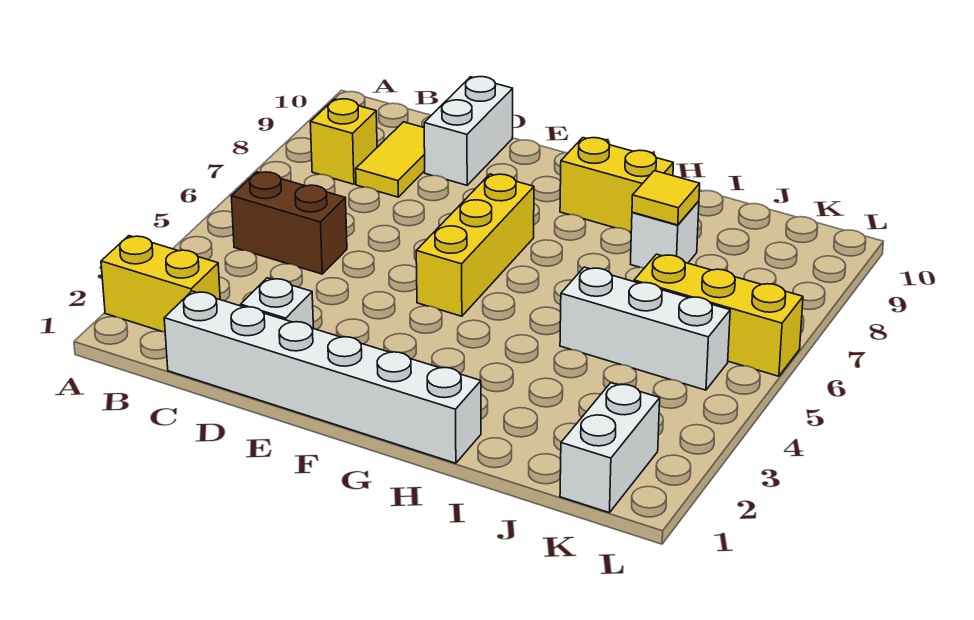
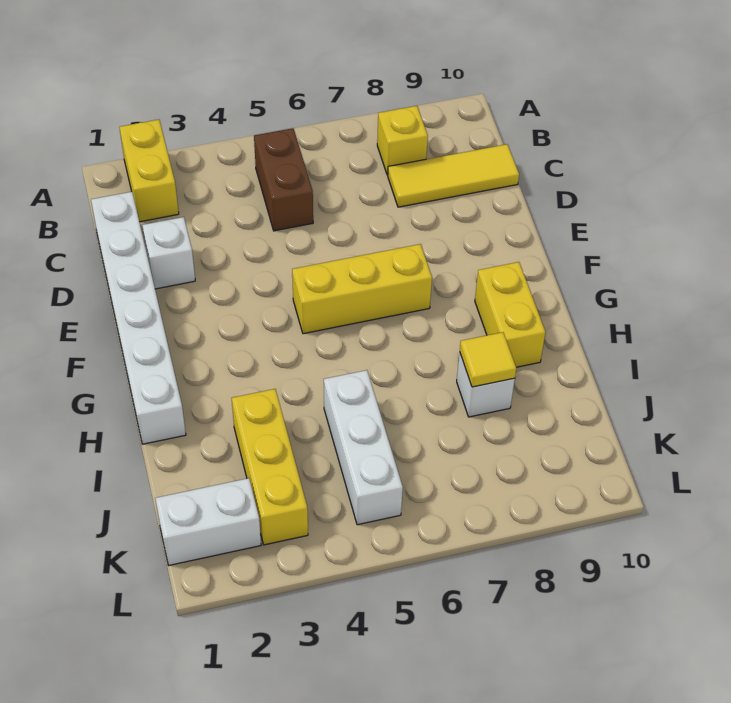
yellow tile C8:C9 level 1 -> yellow tile C8:C10 level 1
white brick D9:D10 level 1 -> none
yellow brick J6:L6 level 1 -> yellow brick I3:K3 level 1

